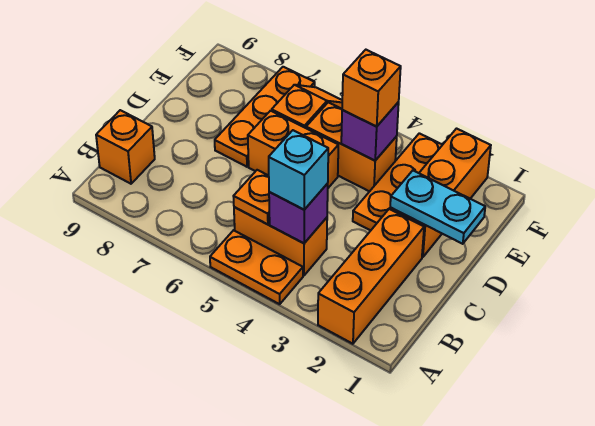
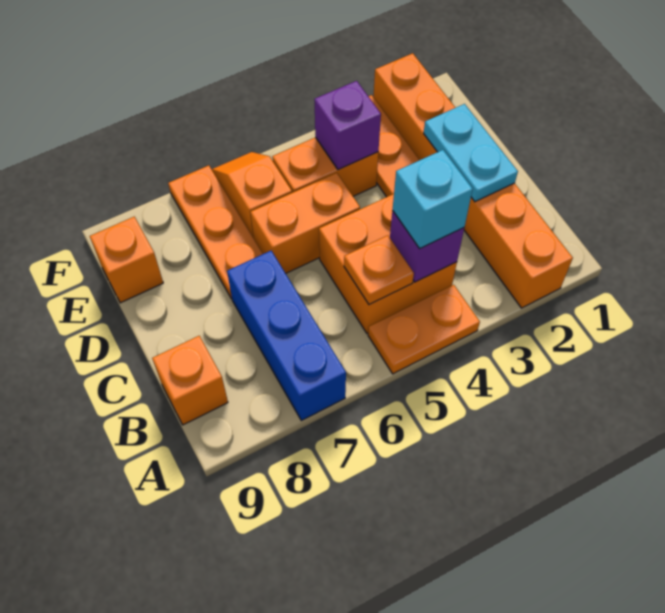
none -> blue brick A7:C7 level 1
orange brick B4:B5 level 1 -> orange brick B4:C5 level 1
cyan plate D1:D2 level 2 -> cyan plate C2:D2 level 2
orange brick E4 level 3 -> orange brick E9 level 1

